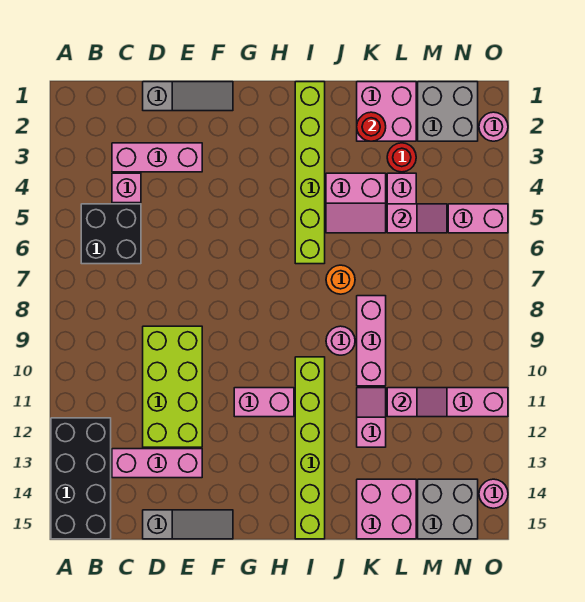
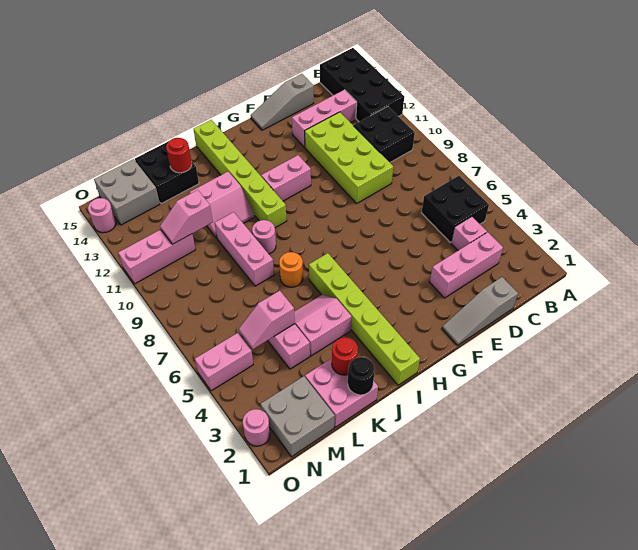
none -> black brick B10:C11 level 1
none -> black round brick K1 level 2
pink slope K11:K12 level 1 top 12 -> pink slope J11:K12 level 1 top 12
pink brick K14:L15 level 1 -> black brick K14:L15 level 1
red round brick L3 level 1 -> red round brick K14 level 2

